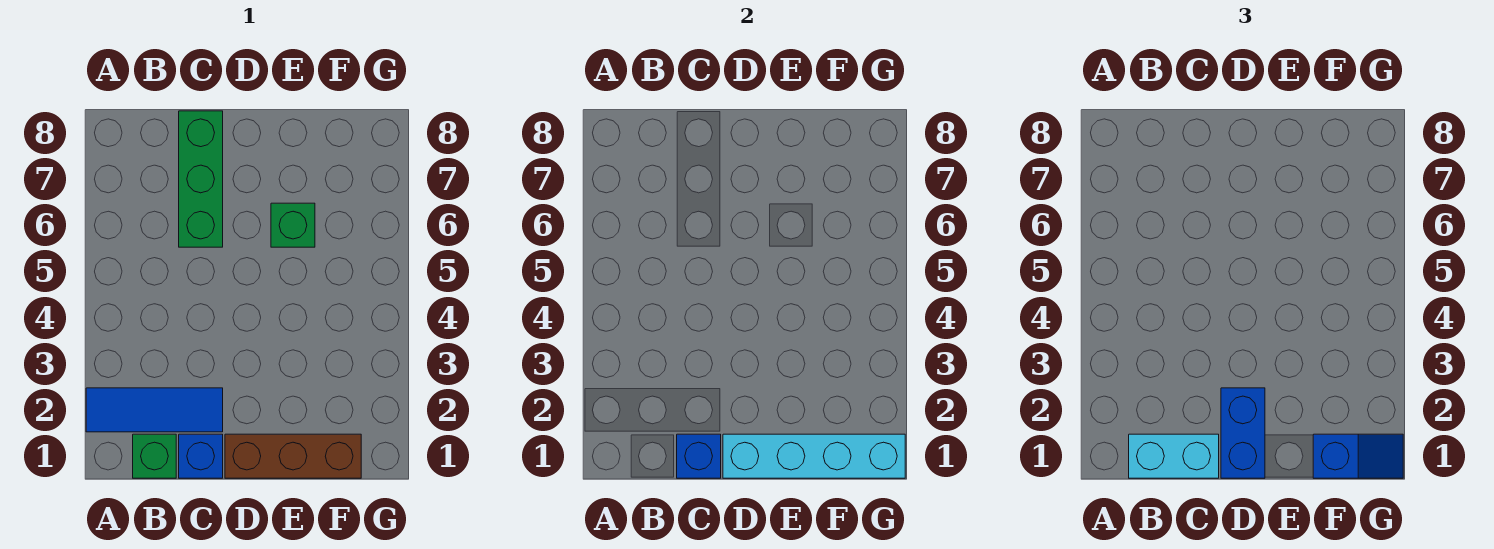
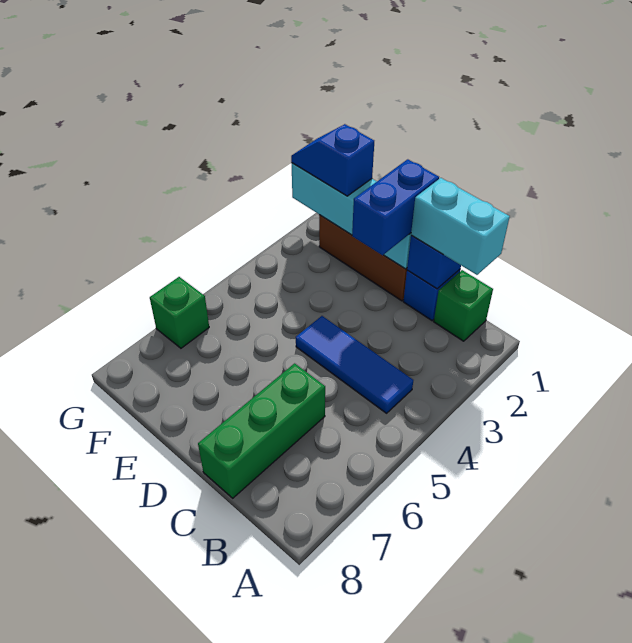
blue tile A2:C2 level 1 -> blue tile B4:D4 level 1
green brick E6 level 1 -> green brick G6 level 1

